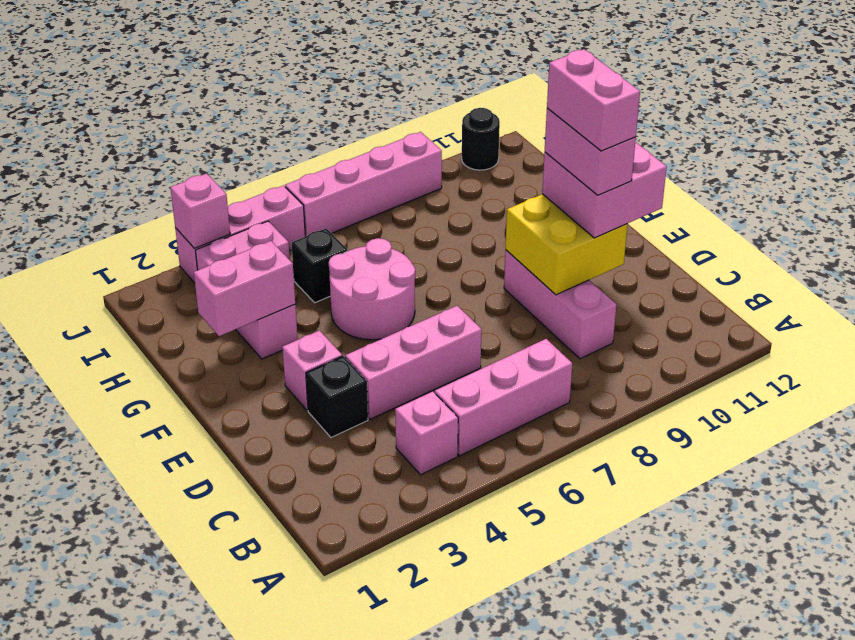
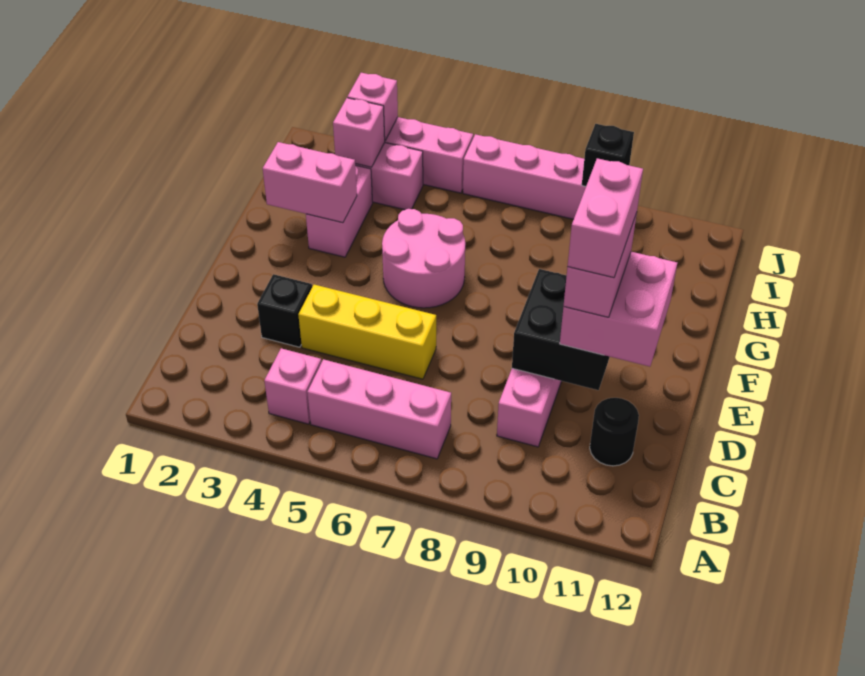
pink brick D4:D6 level 1 -> yellow brick D4:D6 level 1
yellow brick D9:E10 level 2 -> black brick D9:E10 level 2
pink brick E3 level 1 -> pink brick I3 level 2
black brick H5 level 1 -> black brick J9 level 2
black round brick J11 level 1 -> black round brick C11 level 1

